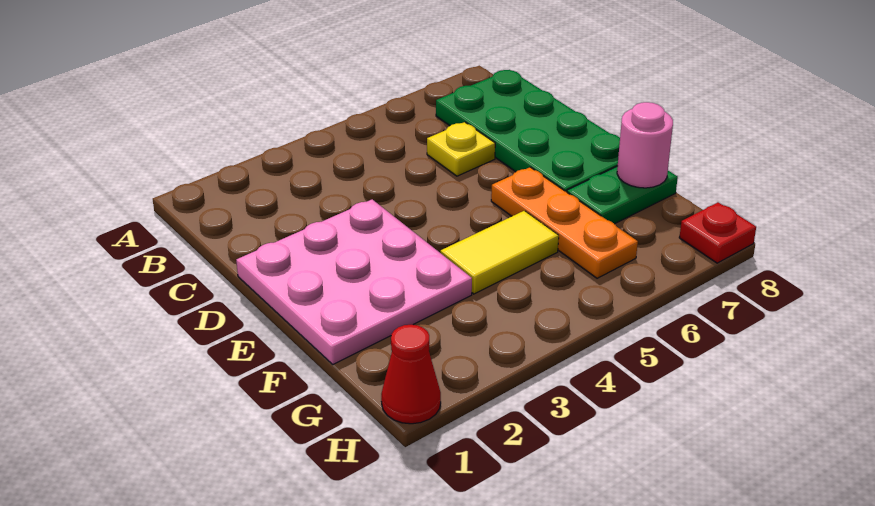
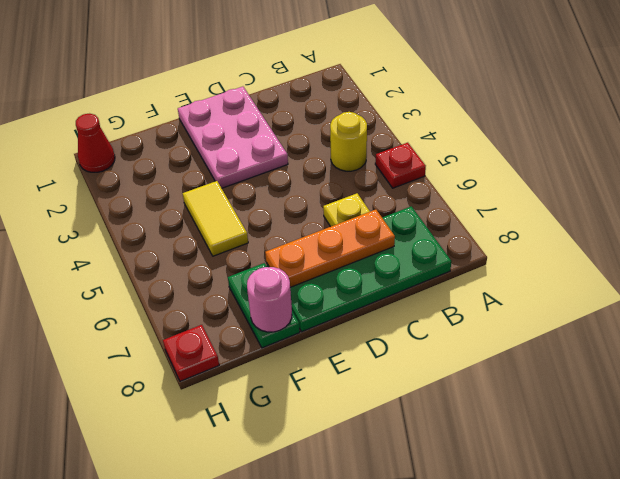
none -> red plate A5 level 1
none -> yellow round brick B4 level 1
pink plate D1:F3 level 1 -> pink plate D1:E3 level 1
orange plate E6:G6 level 1 -> orange plate C7:E7 level 2

